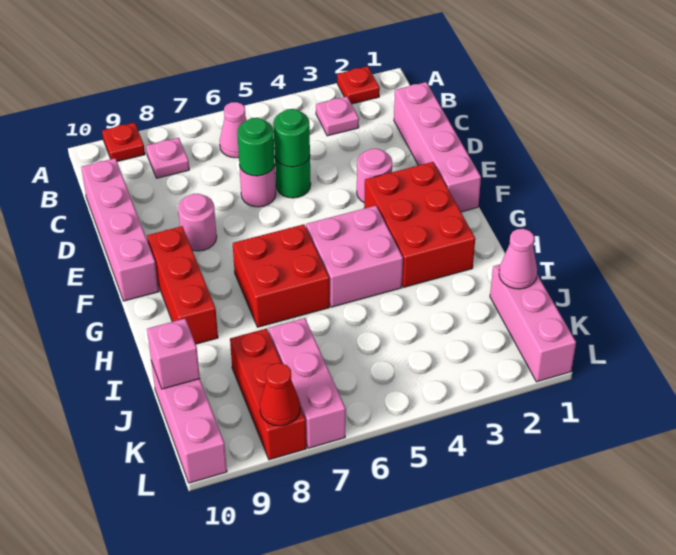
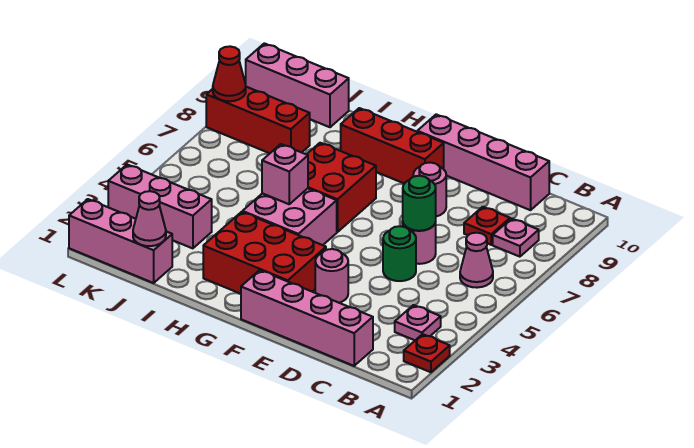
red plate A9 level 1 -> red plate C8 level 1
green round brick D5 level 2 -> none
pink brick J7:L7 level 1 -> pink brick J3:L3 level 1
pink brick J10 level 2 -> pink brick H5 level 2

